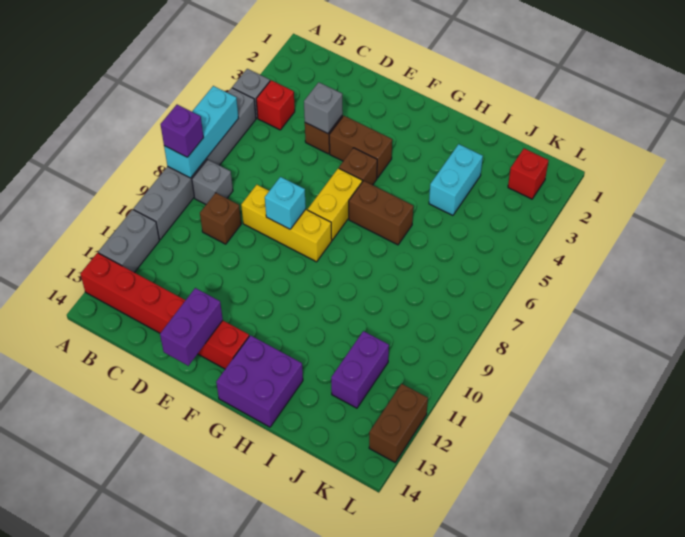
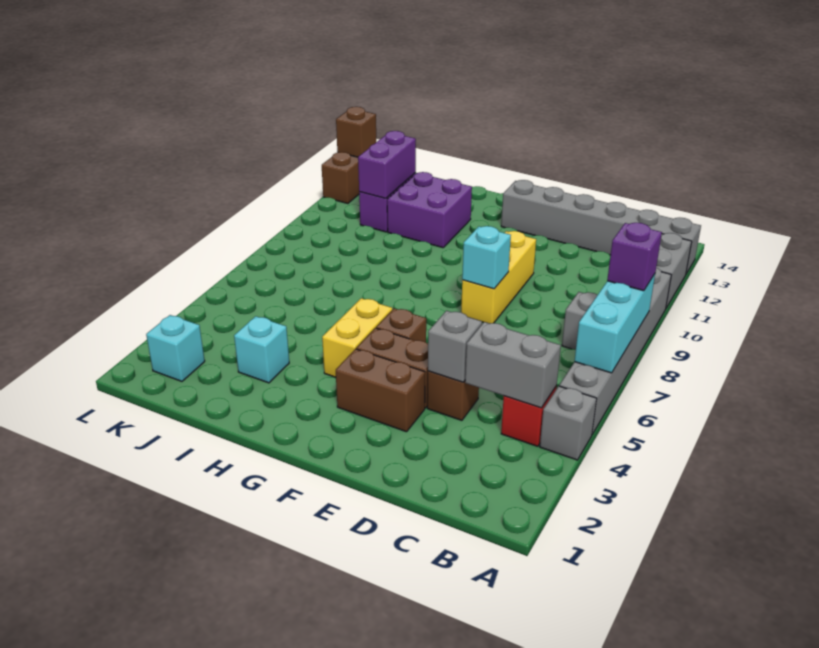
red brick A13:F13 level 1 -> grey brick A13:F13 level 1
none -> grey brick B4:C4 level 2
brown brick C9 level 1 -> brown brick L13 level 2
yellow brick D8:F8 level 1 -> yellow brick E8:E10 level 1
purple brick E13:E14 level 2 -> purple brick J11:J12 level 2
yellow brick F6:F7 level 1 -> yellow brick G4:G5 level 1
brown brick G6:H6 level 1 -> brown brick E3:F3 level 1
purple brick G13:H14 level 1 -> purple brick H11:I12 level 1
cyan brick I3:I4 level 1 -> cyan brick I3 level 1
red brick K2 level 1 -> cyan brick K2 level 1

